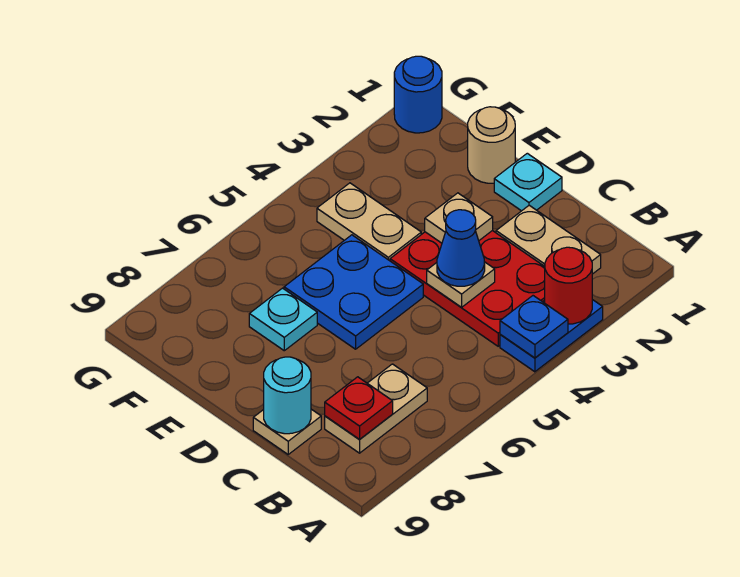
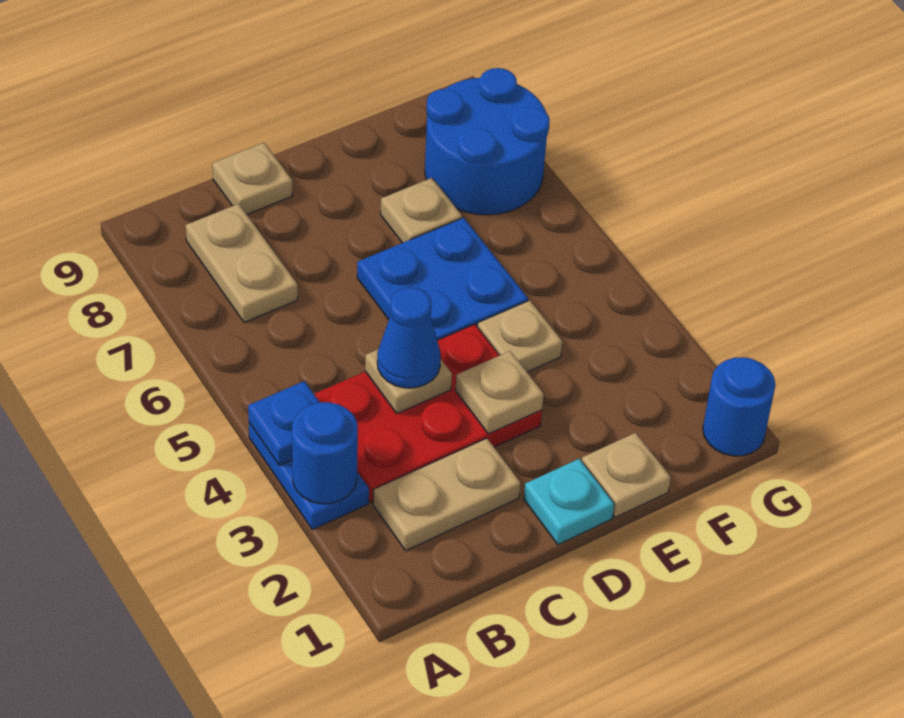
red round brick A3 level 2 -> blue round brick A3 level 2
red plate B8 level 2 -> none
cyan round brick C9 level 2 -> none
tan round brick E1 level 1 -> tan plate E1 level 1
tan plate E4:F4 level 1 -> tan plate E4 level 1
cyan plate E7 level 1 -> tan plate E7 level 1
none -> blue round brick F7:G8 level 1

